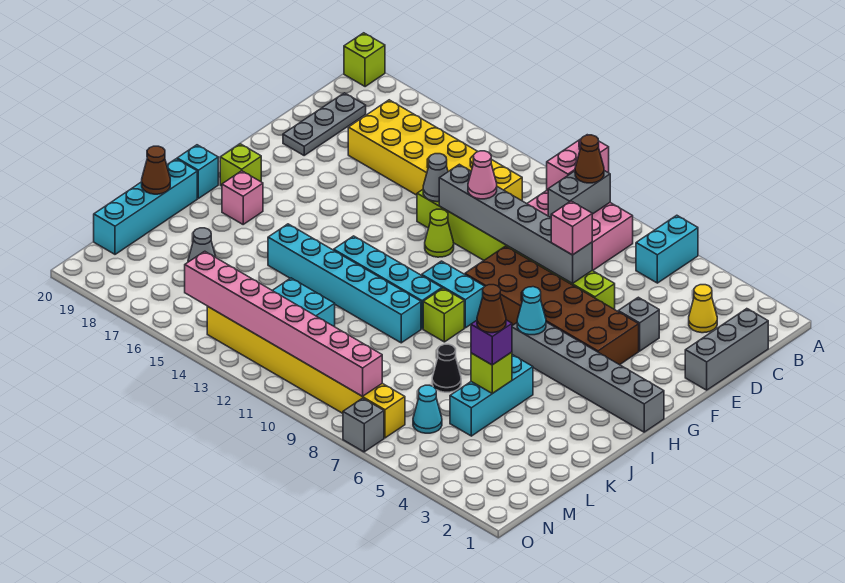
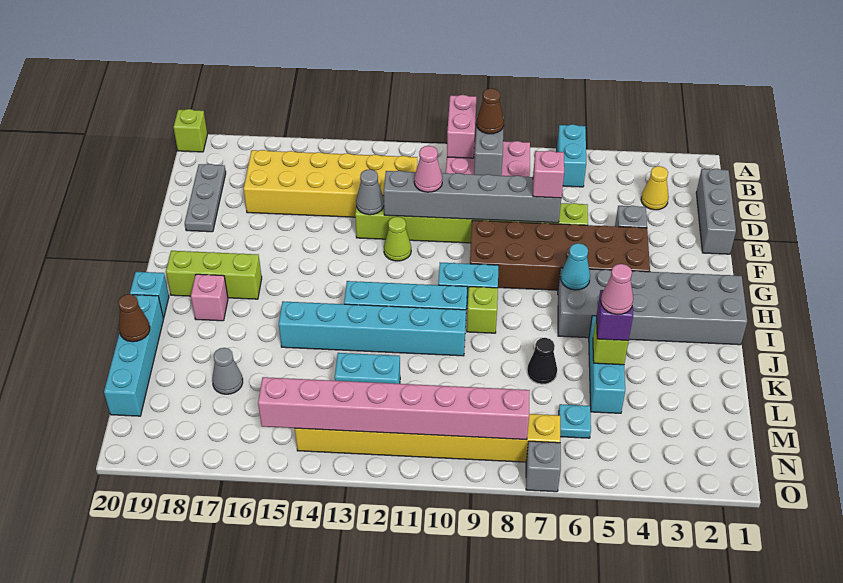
grey brick H1:H6 level 1 -> grey brick H1:I6 level 1
lime brick H19 level 1 -> lime brick H17:H19 level 1
brown cone K5 level 4 -> pink cone K5 level 4
cyan cone M6 level 1 -> cyan plate M6 level 1

